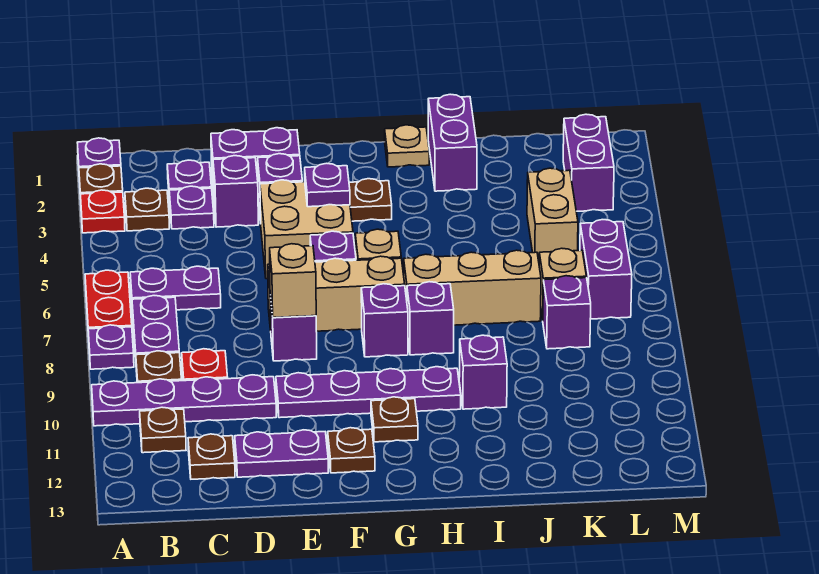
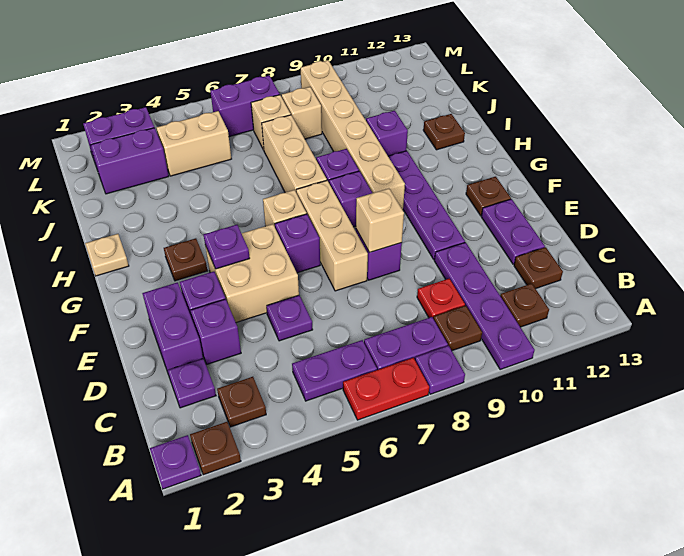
red plate A3 level 1 -> none
purple plate B6:C6 level 1 -> purple plate B5:B6 level 1
purple plate C3 level 1 -> purple plate D5 level 1
none -> tan brick G9:L9 level 1
brown plate G11 level 1 -> brown plate I12 level 1
purple brick I1:I2 level 1 -> purple brick K2:K3 level 1
purple brick K8 level 1 -> tan brick K8 level 1

